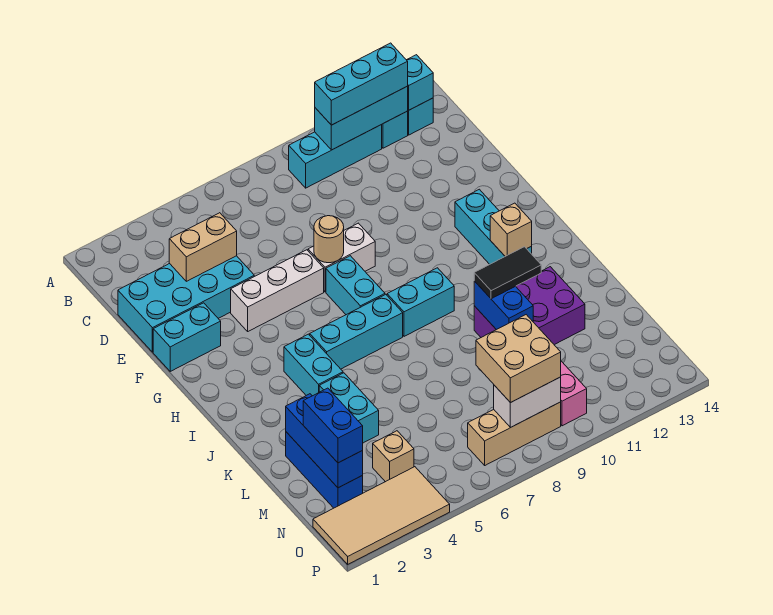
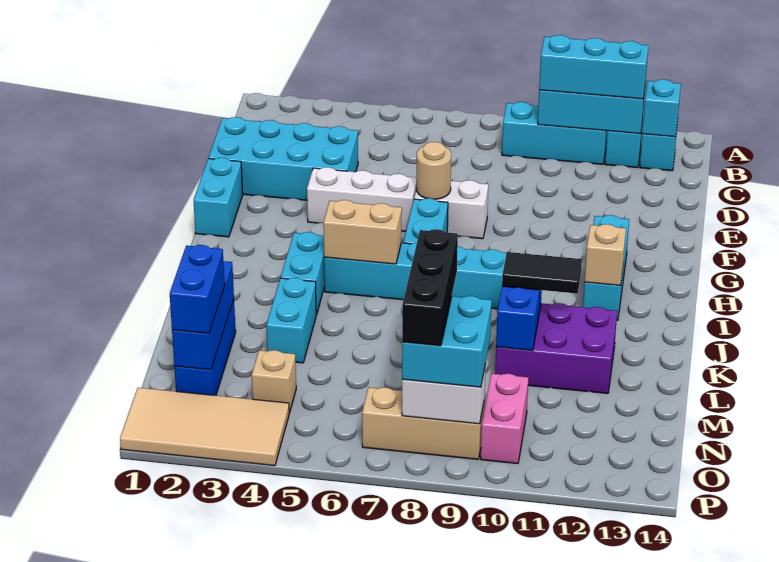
tan brick D3:D4 level 2 -> tan brick I5:I6 level 2
cyan brick F1:F2 level 1 -> cyan brick F1:G1 level 1
none -> black brick M8:O8 level 4
tan brick N8:O9 level 3 -> cyan brick N8:O9 level 3

